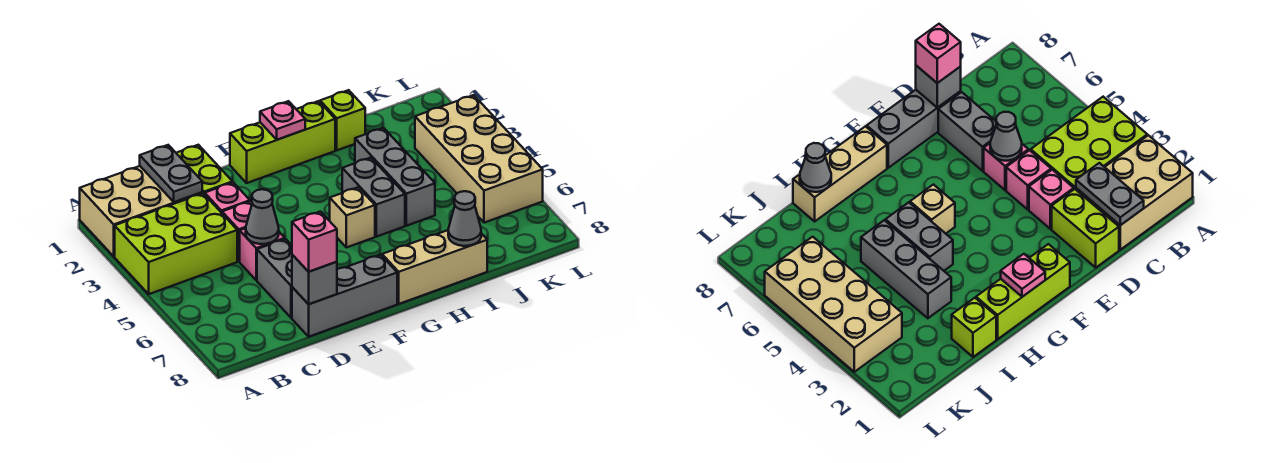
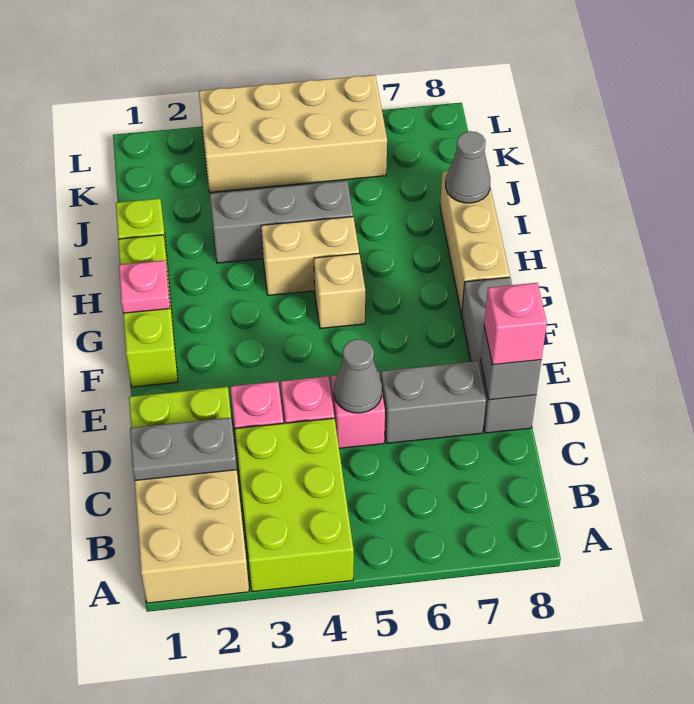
grey brick H4:H5 level 1 -> tan brick H4:H5 level 1

